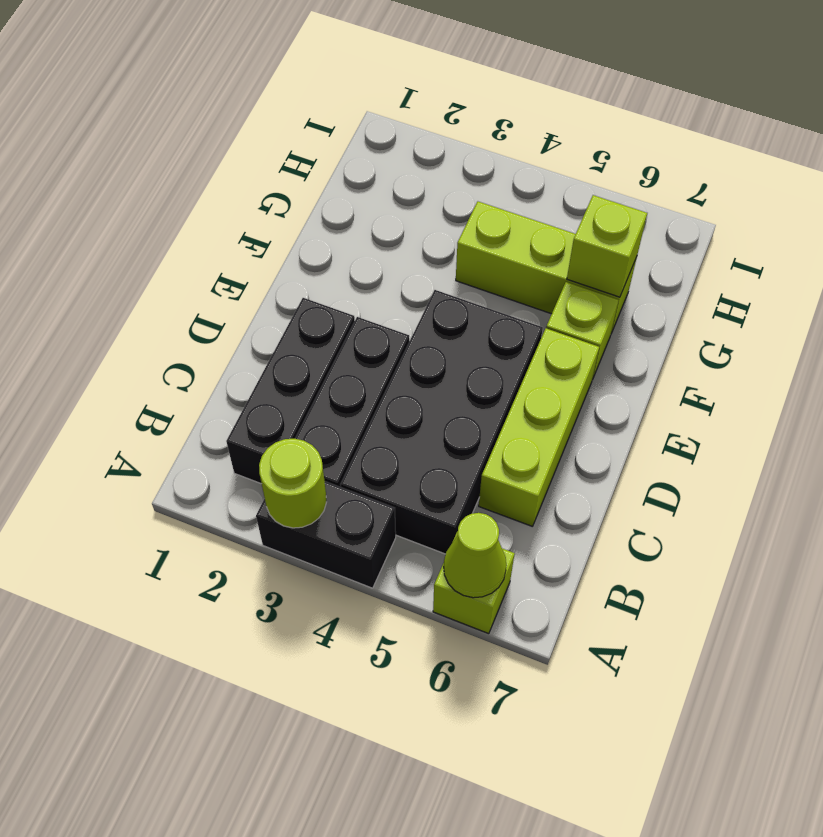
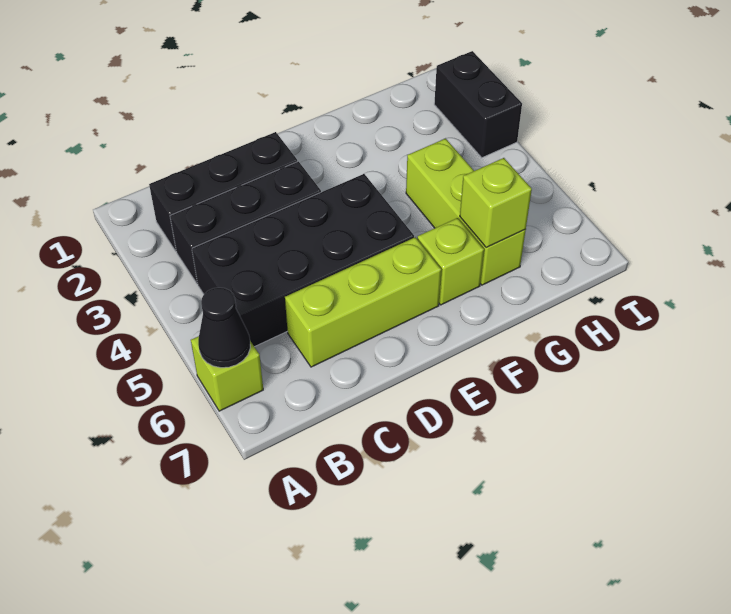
black brick A3:A4 level 1 -> black brick I2:I3 level 1
lime round brick A3 level 2 -> none
lime cone A6 level 2 -> black cone A6 level 2

